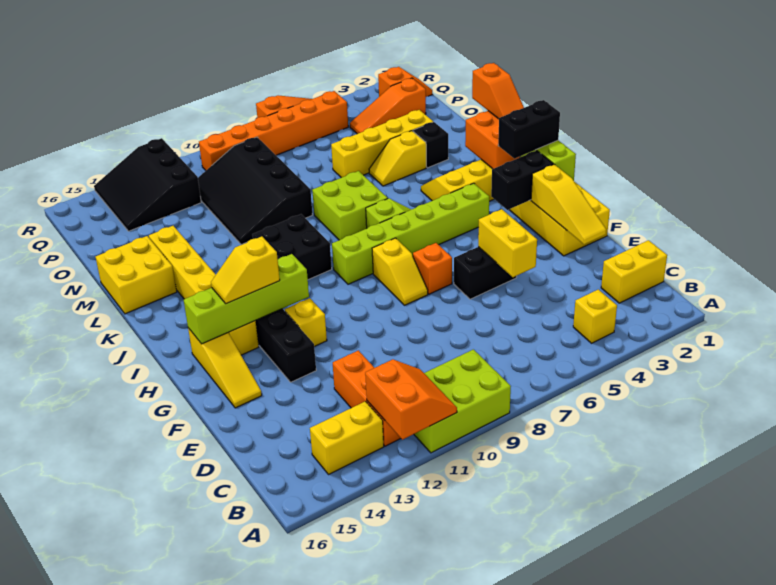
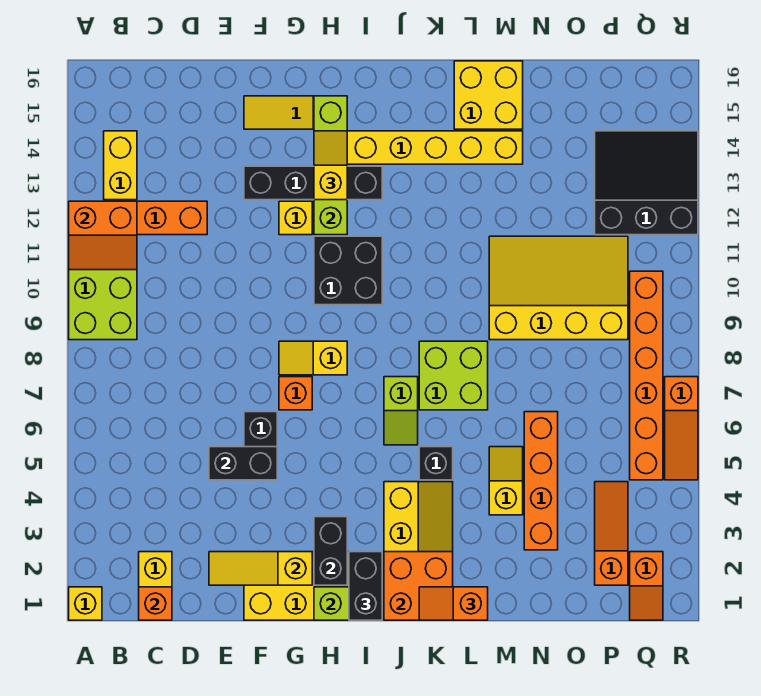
yellow brick B4 level 1 -> yellow brick A1 level 1
none -> orange brick C1 level 2
yellow brick E5:F5 level 2 -> black brick E5:F5 level 2
lime brick I4:I9 level 1 -> none
black brick J10:K11 level 1 -> black brick H10:I11 level 1
black brick M3 level 1 -> black brick K5 level 1
black slope M9:P11 level 1 top 9 -> yellow slope M9:P11 level 1 top 9
yellow brick N3:N6 level 1 -> orange brick N3:N6 level 1

